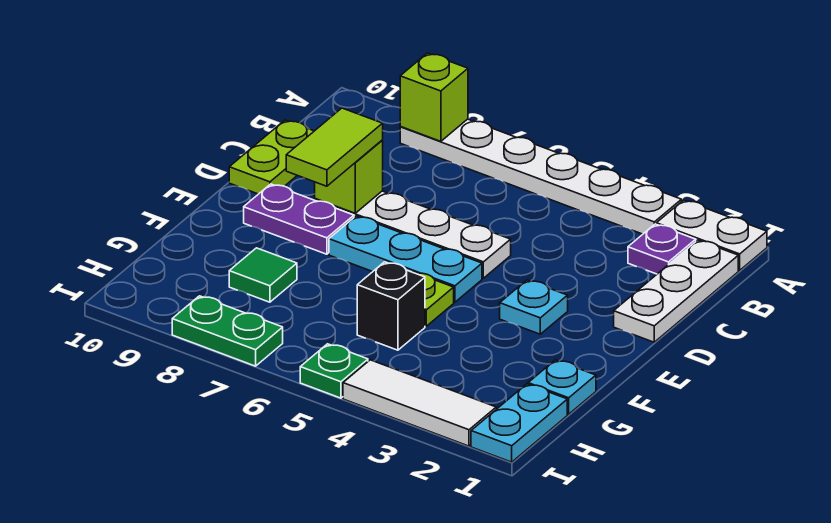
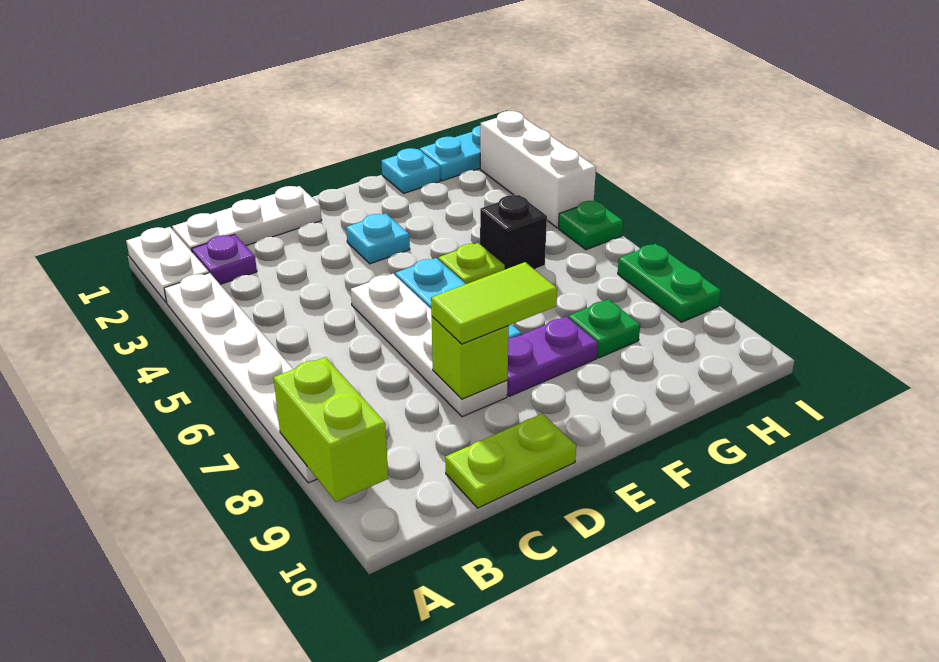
lime brick A8 level 2 -> lime brick A8:A9 level 2
purple plate E8:E9 level 1 -> purple plate E8:F8 level 1
green tile G8 level 1 -> green plate G8 level 1
white tile I2:I4 level 1 -> white brick I2:I4 level 1

